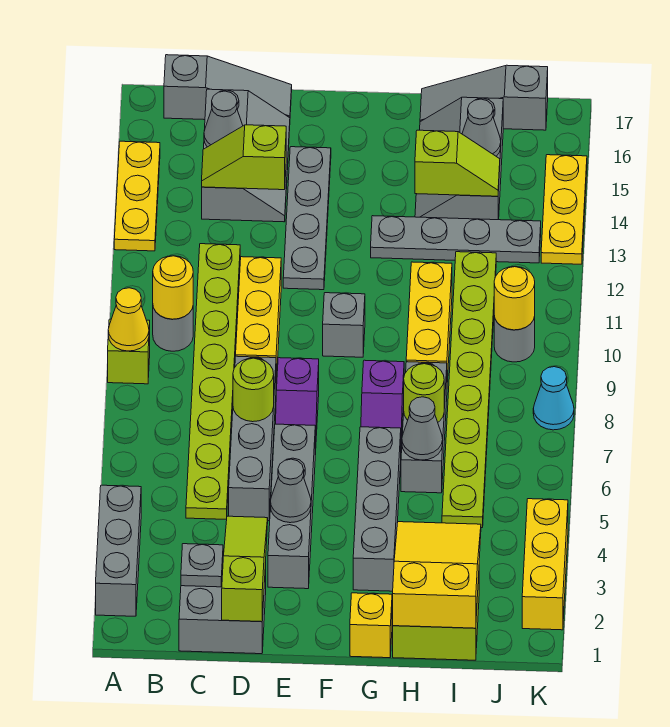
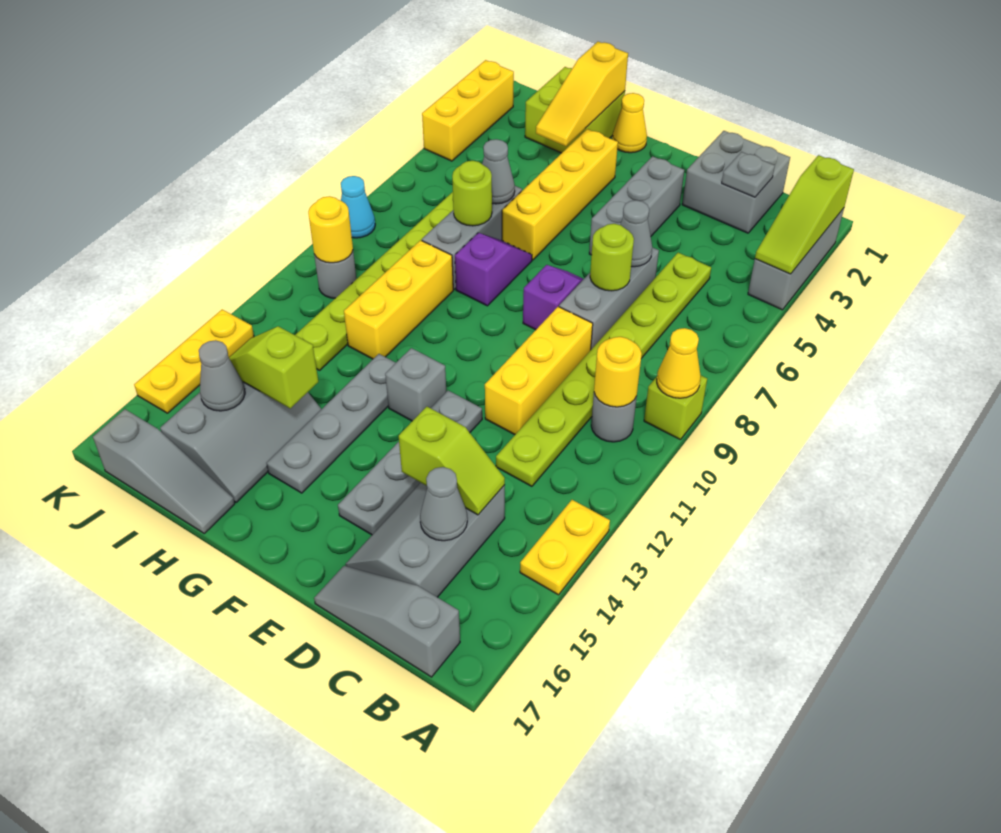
yellow plate A13:A15 level 1 -> yellow plate A13:A14 level 1
lime slope D1:D3 level 2 top 1 -> lime slope A2:A4 level 2 top 2
grey brick D5:D8 level 1 -> grey brick D6:D8 level 1
grey brick E3:E6 level 1 -> grey brick E3:E5 level 1
grey cone E4 level 2 -> grey cone D6 level 2
grey brick F10 level 1 -> grey brick F12 level 1
yellow brick G1 level 1 -> yellow cone G1 level 1
grey brick G3:G6 level 1 -> yellow brick G3:G6 level 1
grey plate G13:J13 level 1 -> grey plate G12:G15 level 1
yellow slope H1:I3 level 2 top 1 -> yellow slope H1:H3 level 2 top 1

